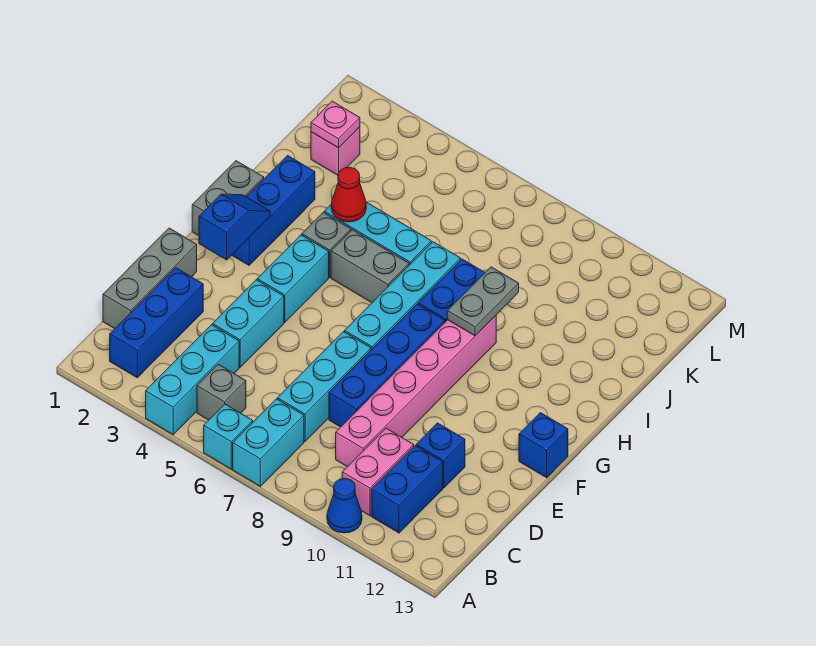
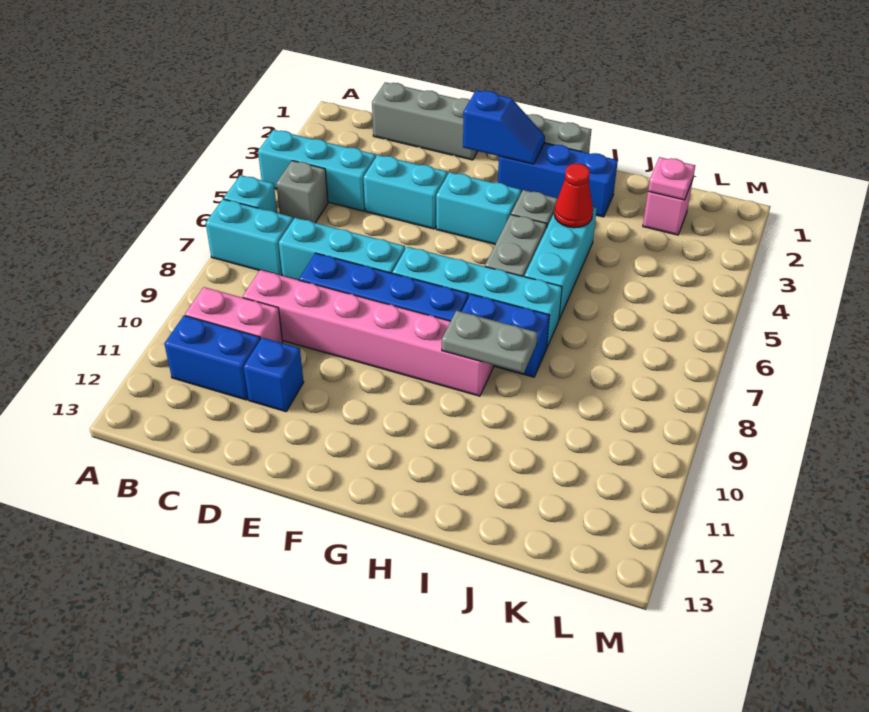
blue cone A10 level 1 -> none
blue brick B2:D2 level 1 -> none
blue brick F13 level 1 -> none

